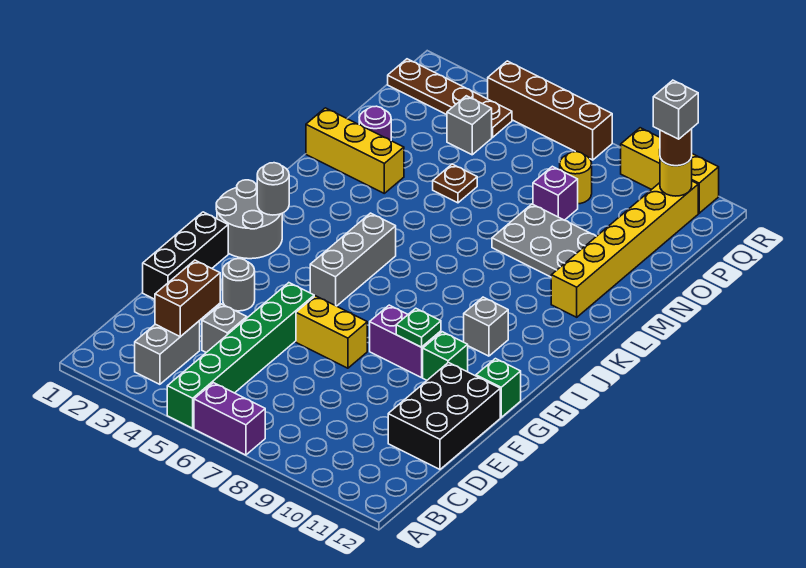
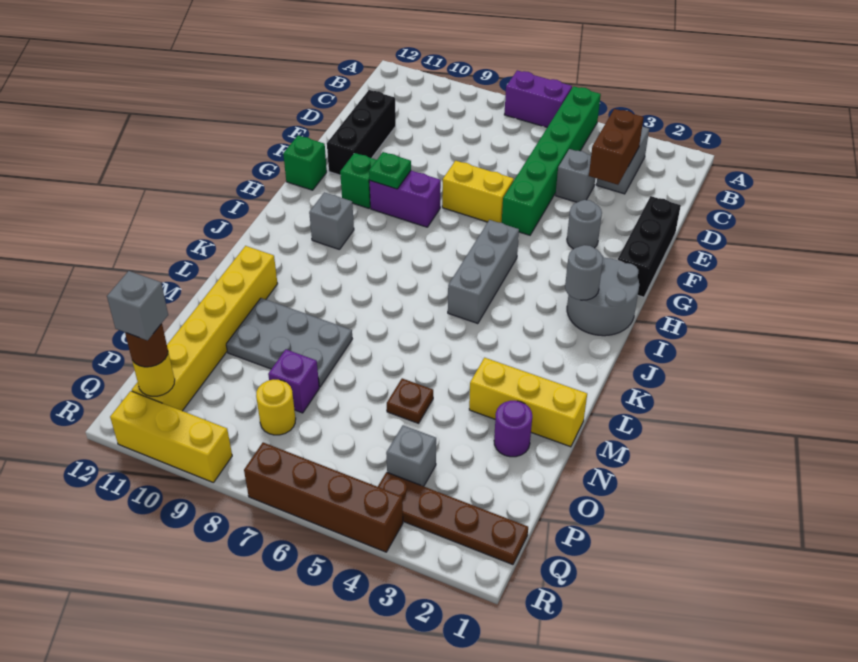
black brick D11:F12 level 1 -> black brick D11:F11 level 1

